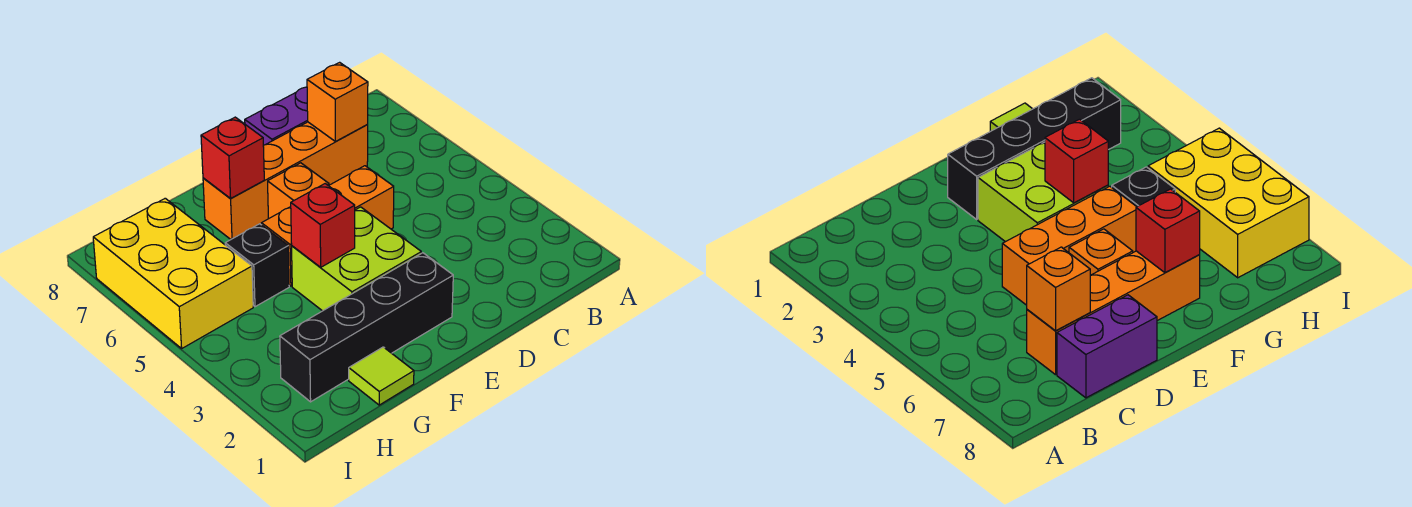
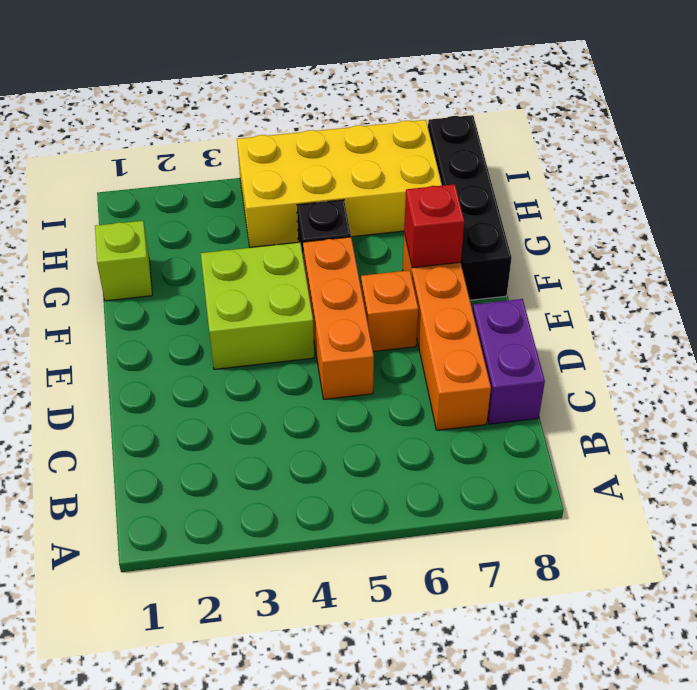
orange brick C7 level 2 -> none
black brick E2:H2 level 1 -> black brick F8:I8 level 1
red brick F4 level 2 -> none
lime tile G1 level 1 -> lime brick G1 level 1
yellow brick H5:I7 level 1 -> yellow brick H4:I7 level 1

